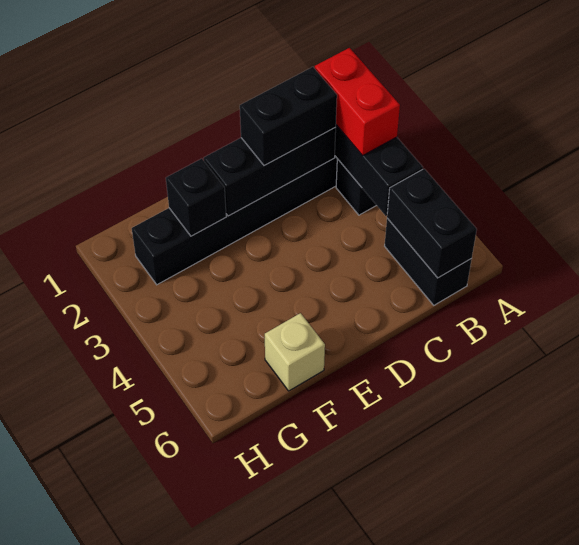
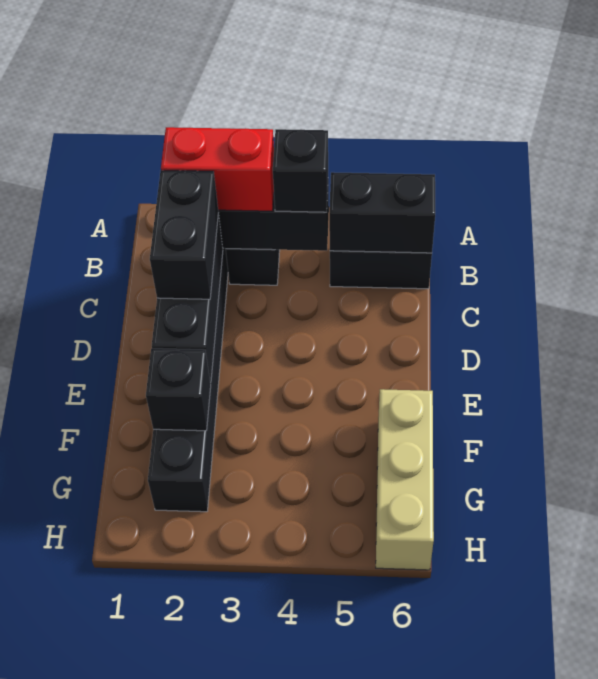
none -> black brick B4 level 3
tan brick F6 level 1 -> tan brick F6:H6 level 1

